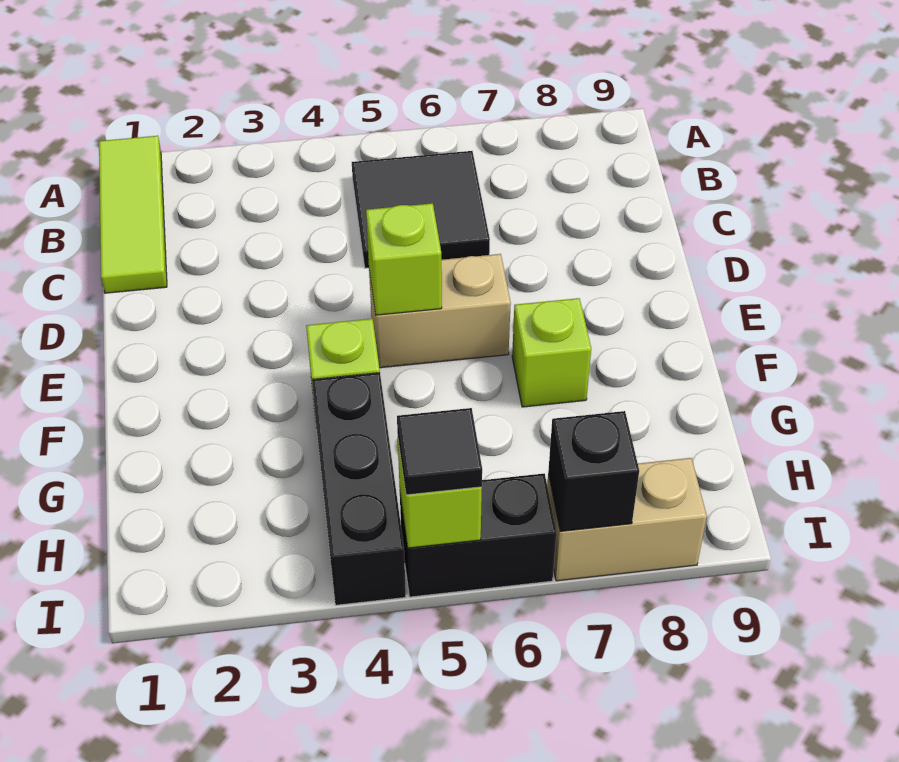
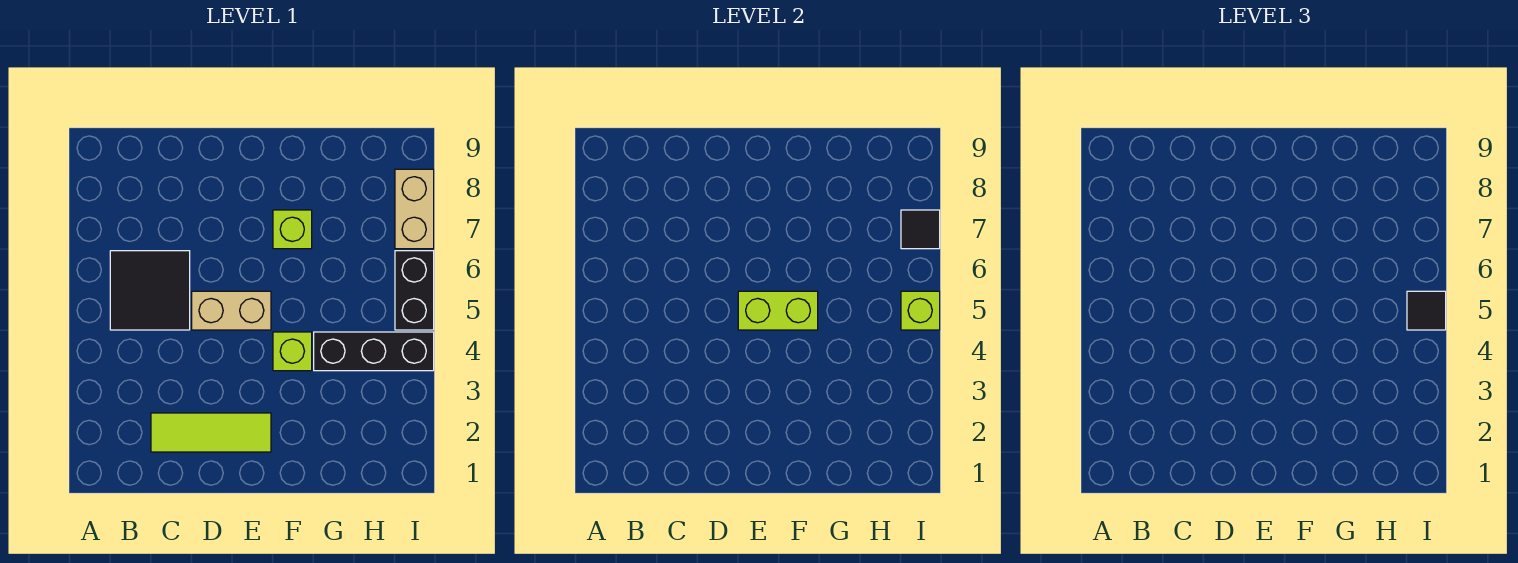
lime tile A1:C1 level 1 -> lime tile C2:E2 level 1
tan brick E5:E6 level 1 -> tan brick D5:E5 level 1
lime brick E5 level 2 -> lime brick E5:F5 level 2
black brick I7 level 2 -> black tile I7 level 2

